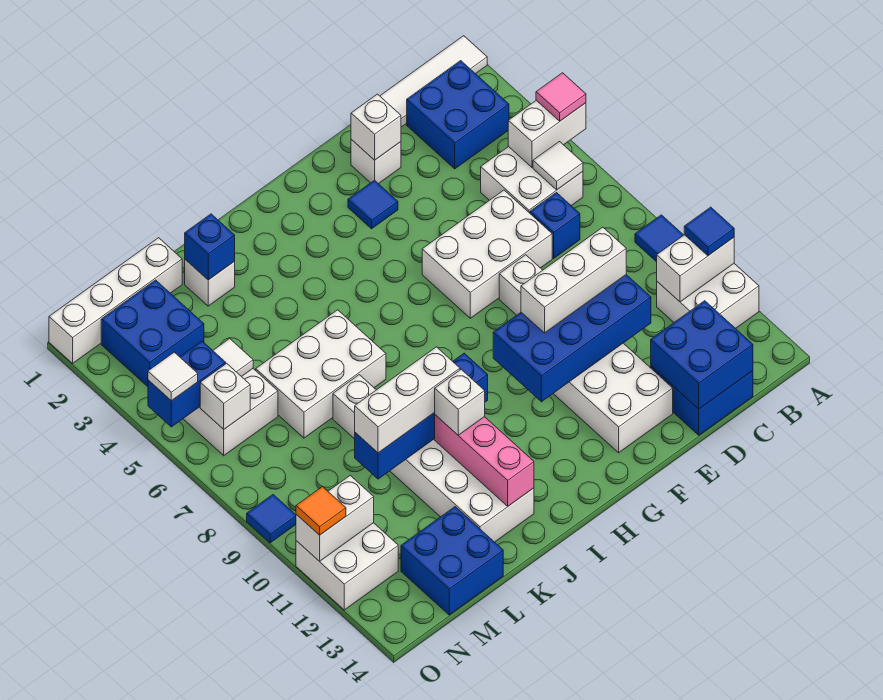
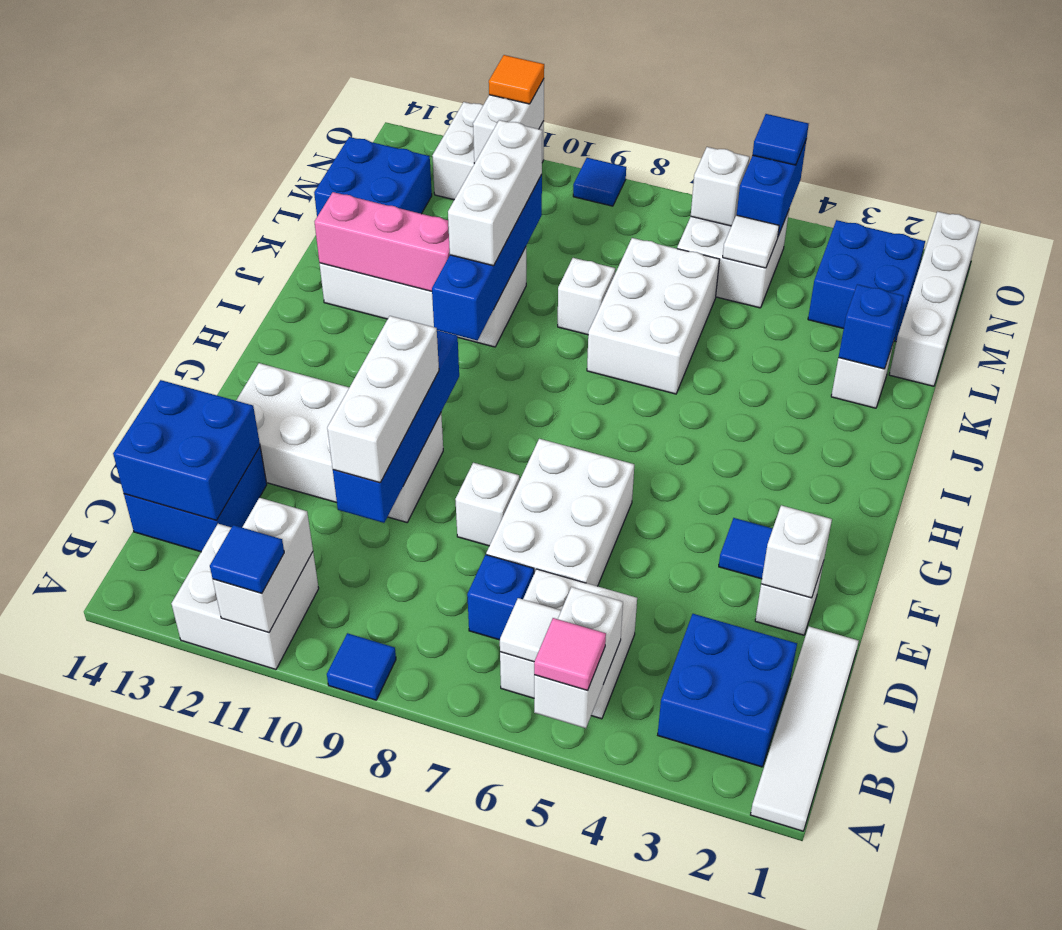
blue brick D10:G11 level 2 -> blue brick D10:G10 level 2
white brick J11 level 3 -> none
white tile O5 level 3 -> blue tile O5 level 3

